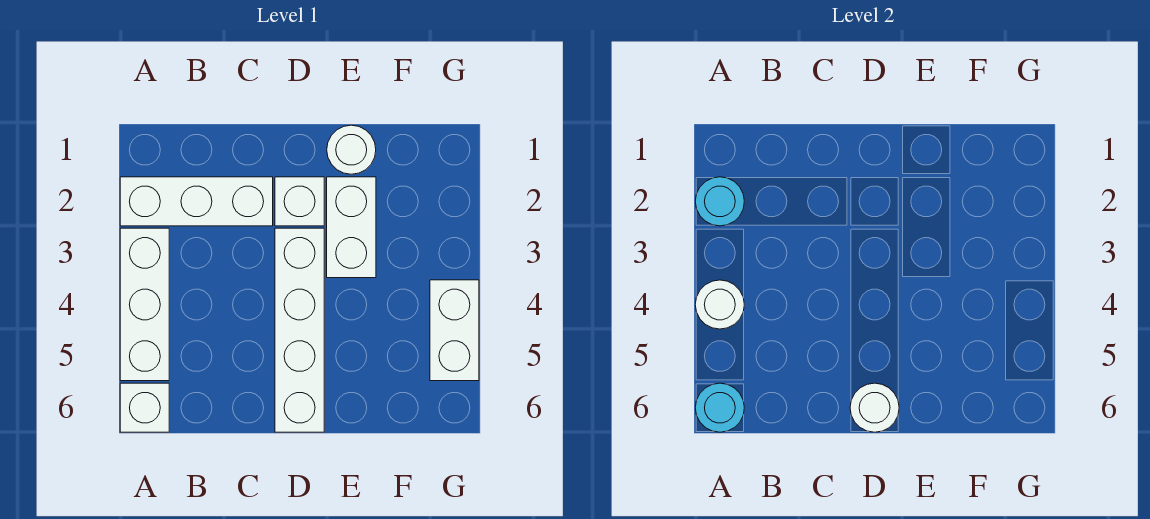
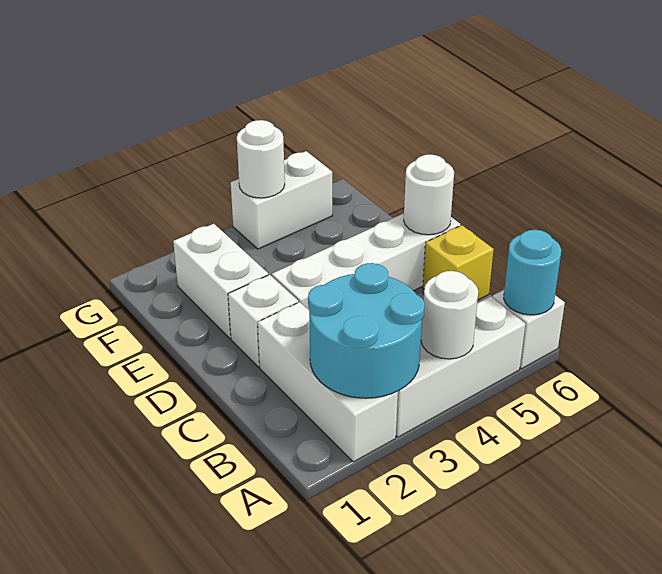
cyan round brick A2 level 2 -> cyan round brick A2:B3 level 2
none -> yellow brick C6 level 1
white round brick E1 level 1 -> white round brick G4 level 2
white brick E2:E3 level 1 -> white brick E2:F2 level 1

